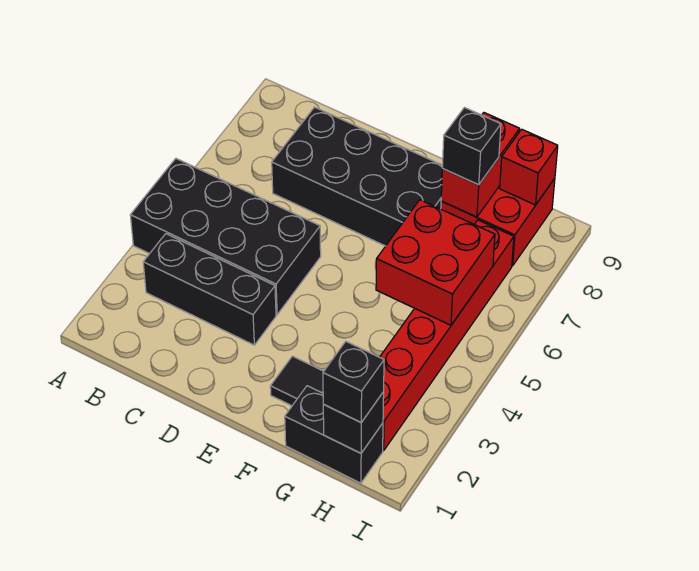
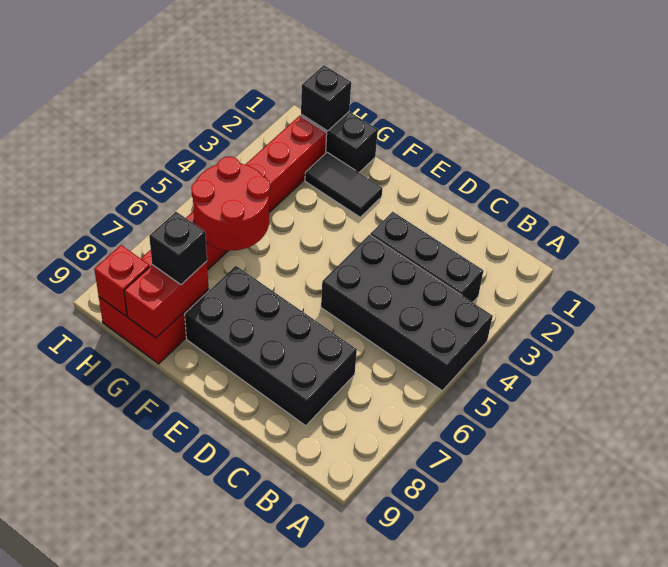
red brick G5:H6 level 2 -> red round brick G5:H6 level 2
black brick H1 level 3 -> none

